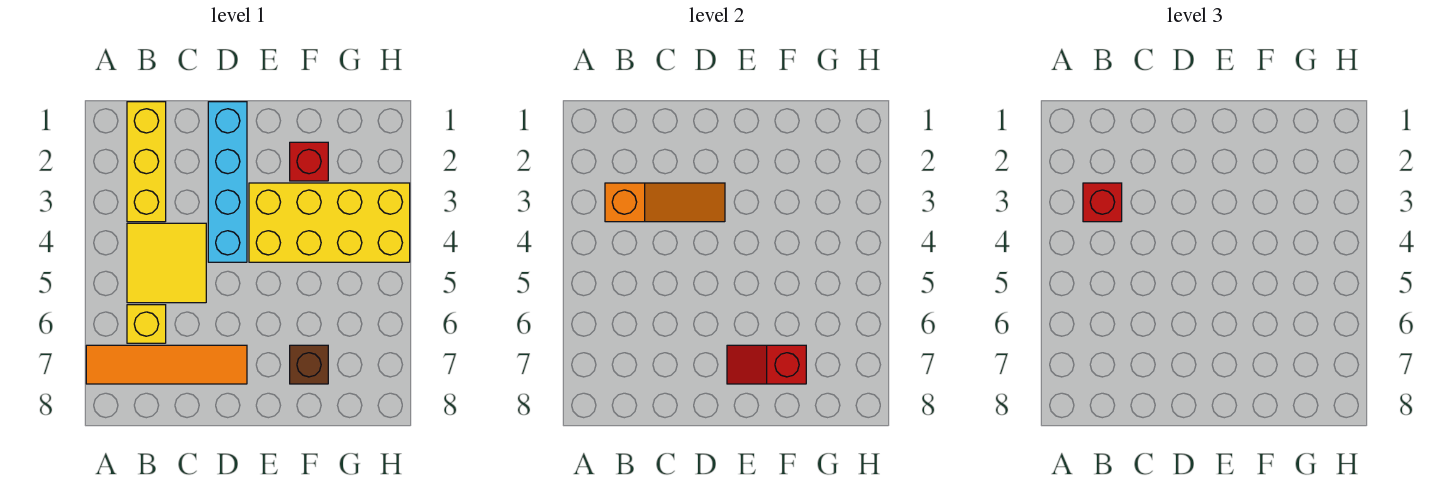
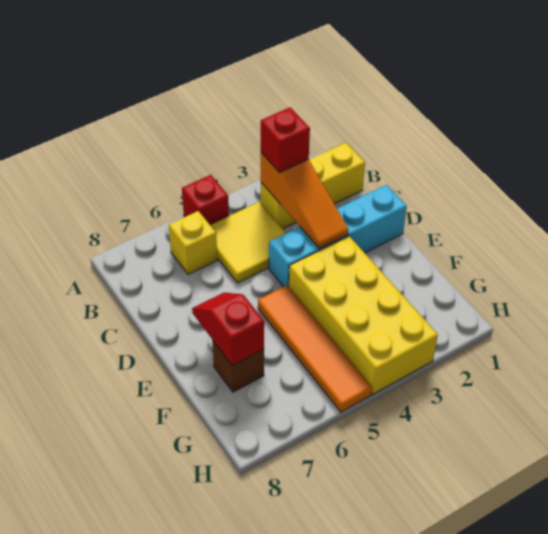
orange tile A7:D7 level 1 -> orange tile E5:H5 level 1
red brick F2 level 1 -> red brick A5 level 1

